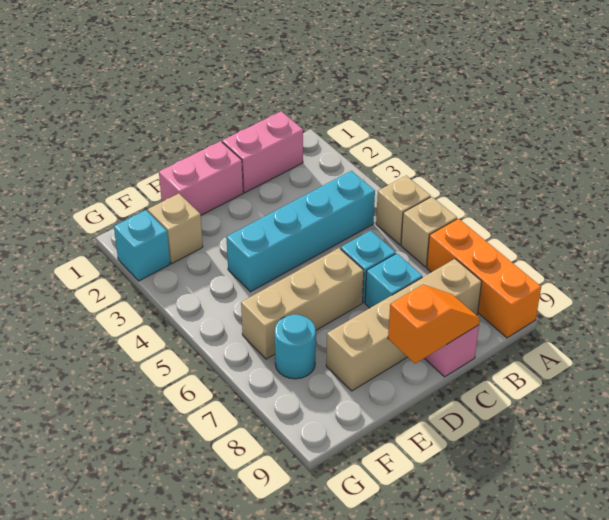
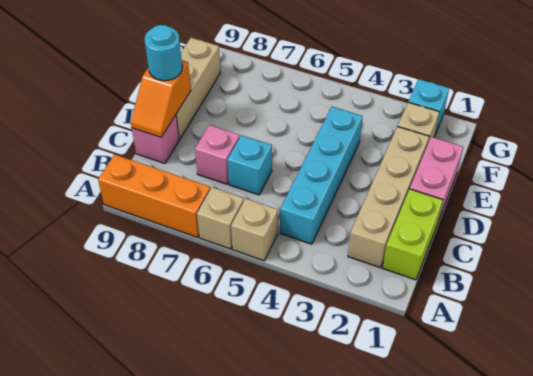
pink brick B1:C1 level 1 -> lime brick B1:C1 level 1
tan brick B8:E8 level 1 -> tan brick B2:E2 level 1
cyan brick C7 level 1 -> pink brick C7 level 1
tan brick D6:F6 level 1 -> tan brick D9:F9 level 1
cyan round brick F7 level 1 -> cyan round brick D9 level 3

